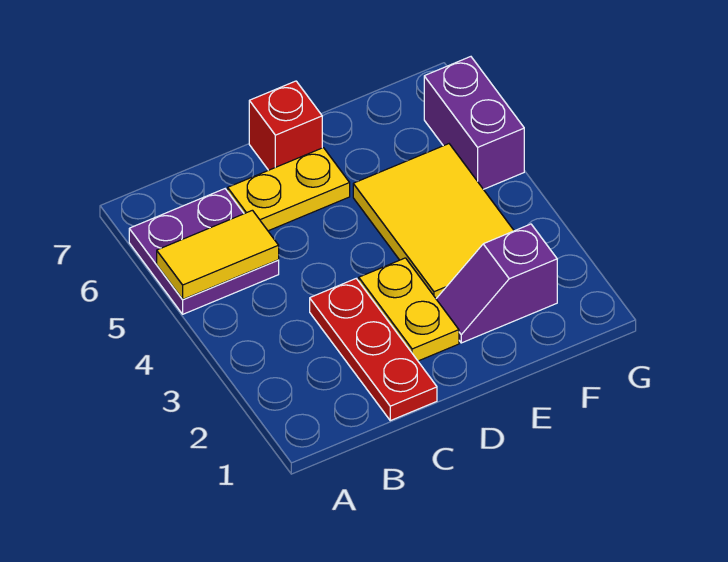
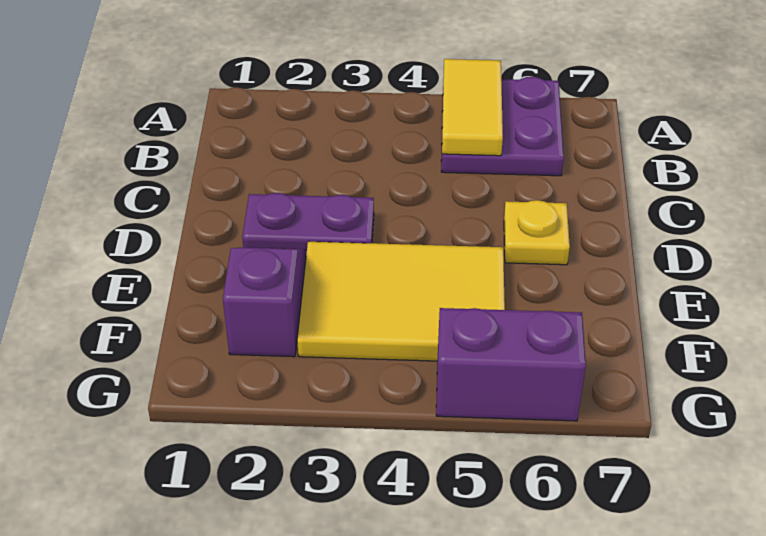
red plate C1:C3 level 1 -> none
yellow plate C6:D6 level 1 -> yellow plate D6 level 1
yellow plate D2:D3 level 1 -> purple plate D2:D3 level 1
red brick D7 level 1 -> none

